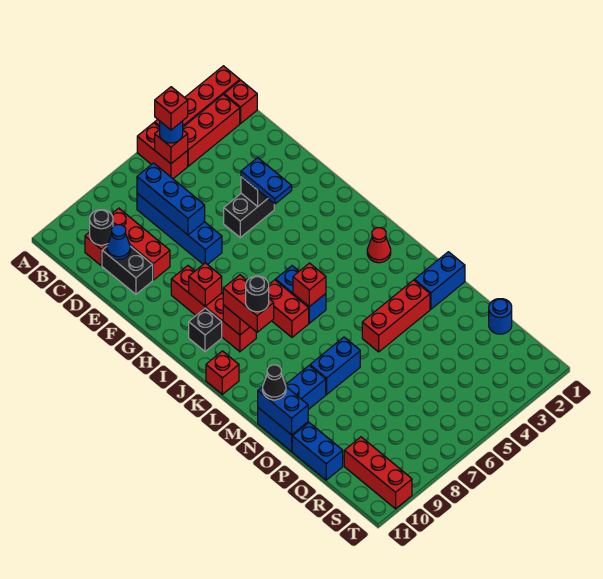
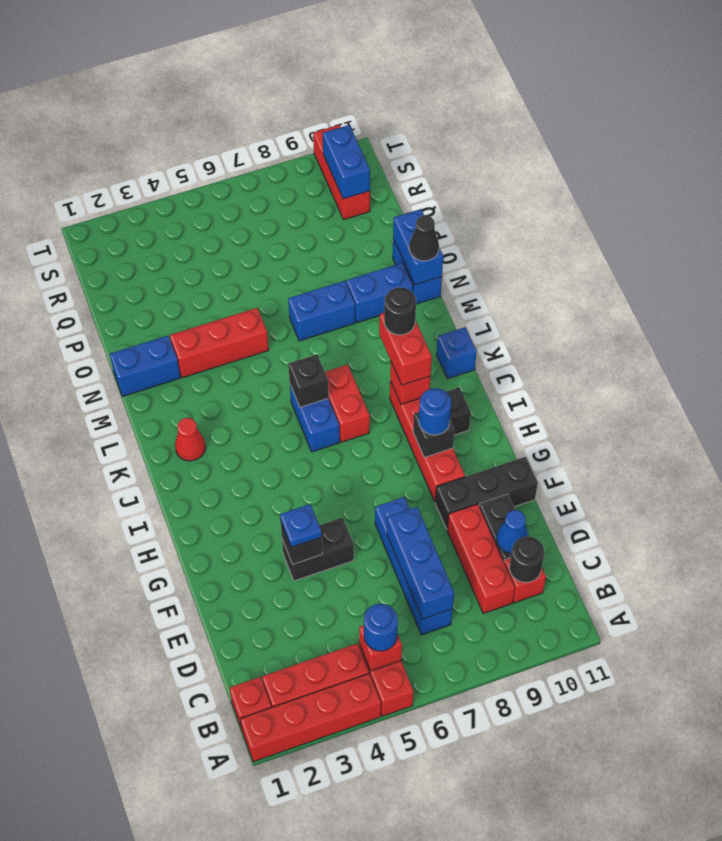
red brick B5 level 4 -> none
blue plate F4:G4 level 3 -> blue plate F4 level 3
none -> black brick F9:F11 level 1
red brick H9 level 2 -> black brick H9 level 2
red brick K6 level 2 -> black brick K6 level 2
red brick K11 level 1 -> blue brick K11 level 1
blue brick P11:Q11 level 1 -> blue brick R10:S10 level 2
blue round brick Q1 level 1 -> blue round brick H9 level 3

